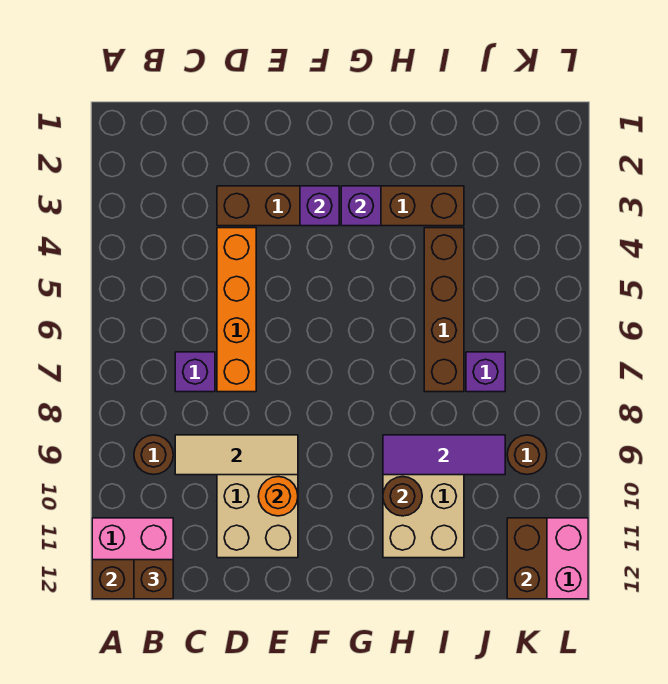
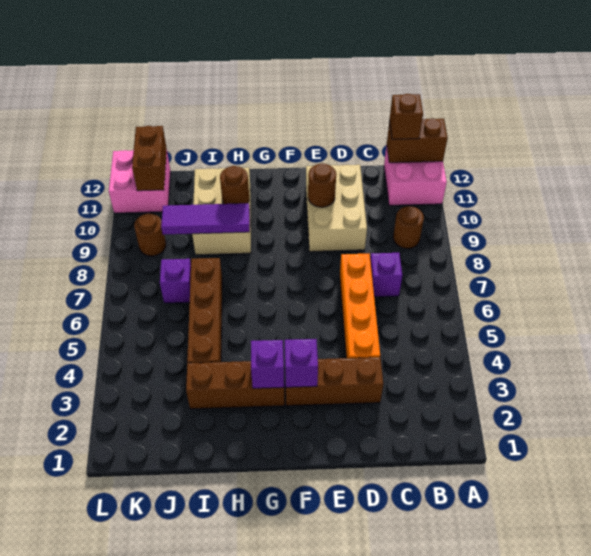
tan tile C9:E9 level 2 -> none
orange round brick E10 level 2 -> brown round brick E10 level 2

